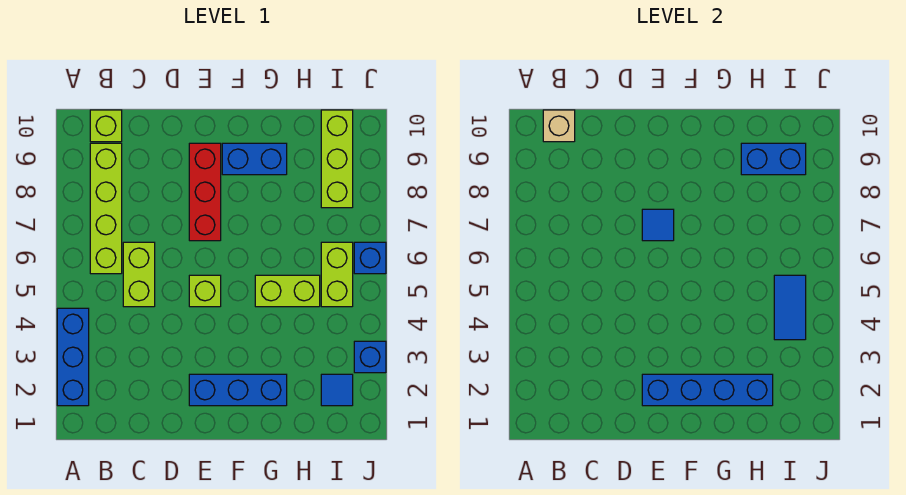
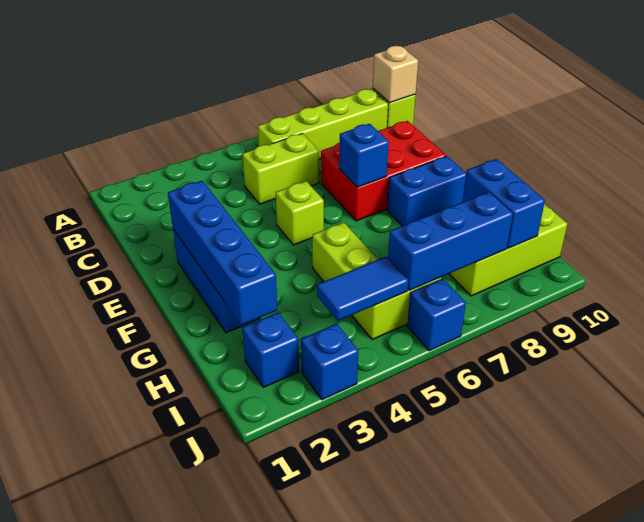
blue brick A2:A4 level 1 -> blue brick I6:I8 level 2
red brick E7:E9 level 1 -> red brick D7:E9 level 1
blue tile E7 level 2 -> blue brick E7 level 2
blue brick F9:G9 level 1 -> blue brick F8:F9 level 1
blue tile I2 level 1 -> blue brick I2 level 1

